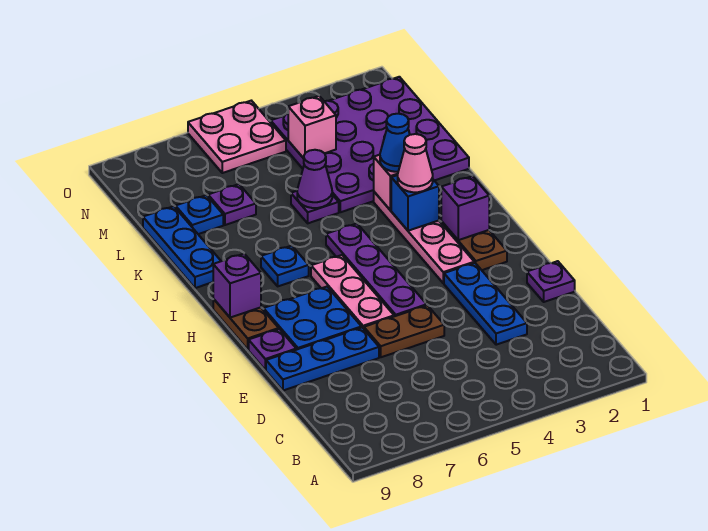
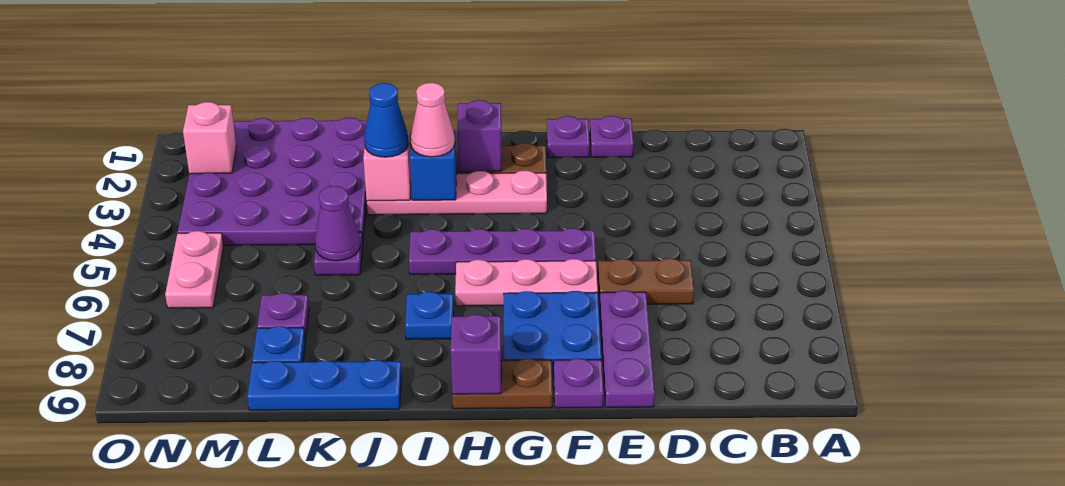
blue plate D3:F3 level 1 -> none
brown plate E5:E6 level 1 -> brown plate D6:E6 level 1
blue plate E7:E9 level 1 -> purple plate E7:E9 level 1
none -> purple plate F1 level 1
pink brick M4 level 2 -> pink brick N2 level 2
pink plate N5:O6 level 1 -> pink plate N5:N6 level 1

